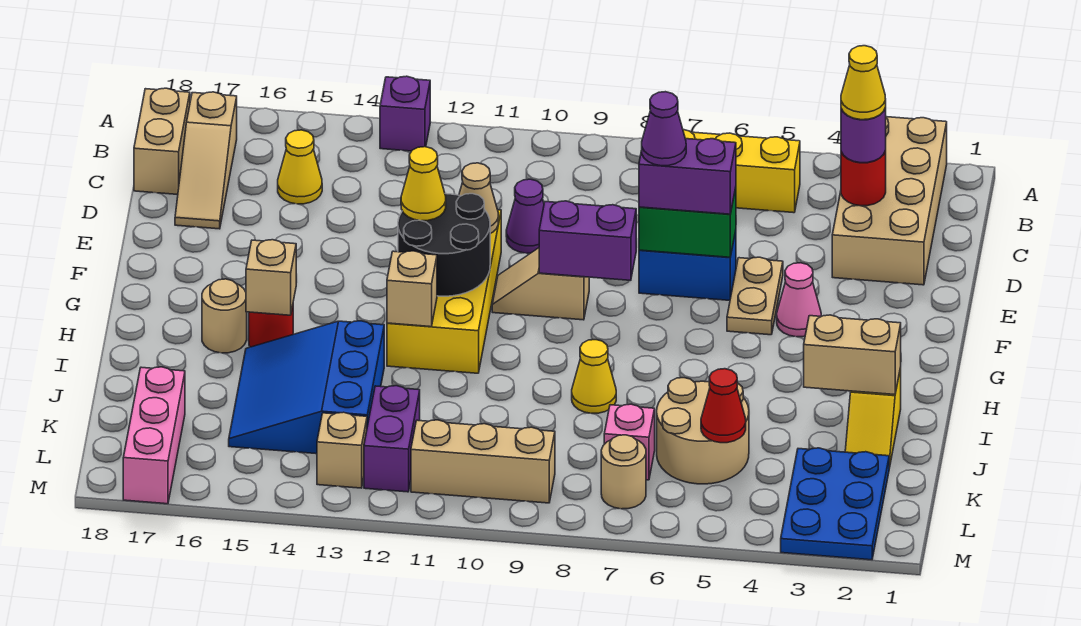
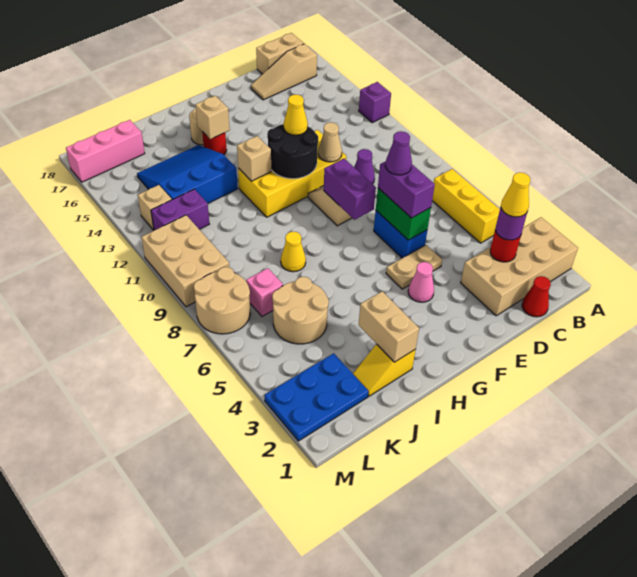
yellow cone C15 level 1 -> none
red cone K5 level 2 -> red cone C1 level 1
tan round brick L7 level 1 -> tan round brick L7:M8 level 1
tan brick L9:L11 level 1 -> tan brick L9:M11 level 1

